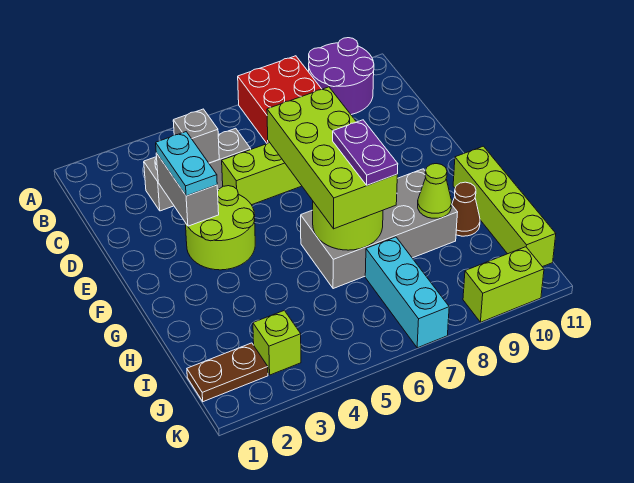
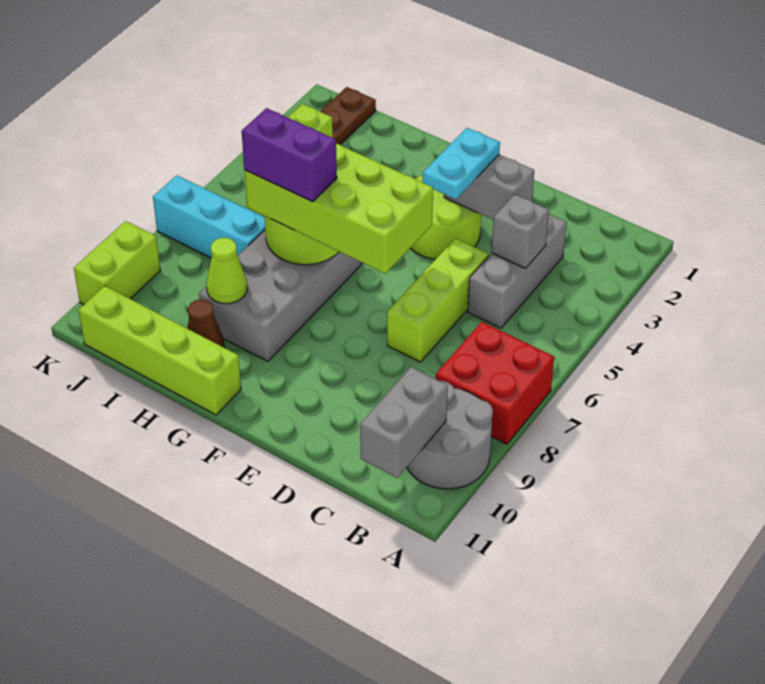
purple round brick A9:B10 level 1 -> grey round brick A9:B10 level 1
none -> grey brick B10:B11 level 2
cyan plate D3:E3 level 3 -> cyan plate E3:E4 level 3
purple plate G7:H7 level 4 -> purple brick G7:H7 level 4

